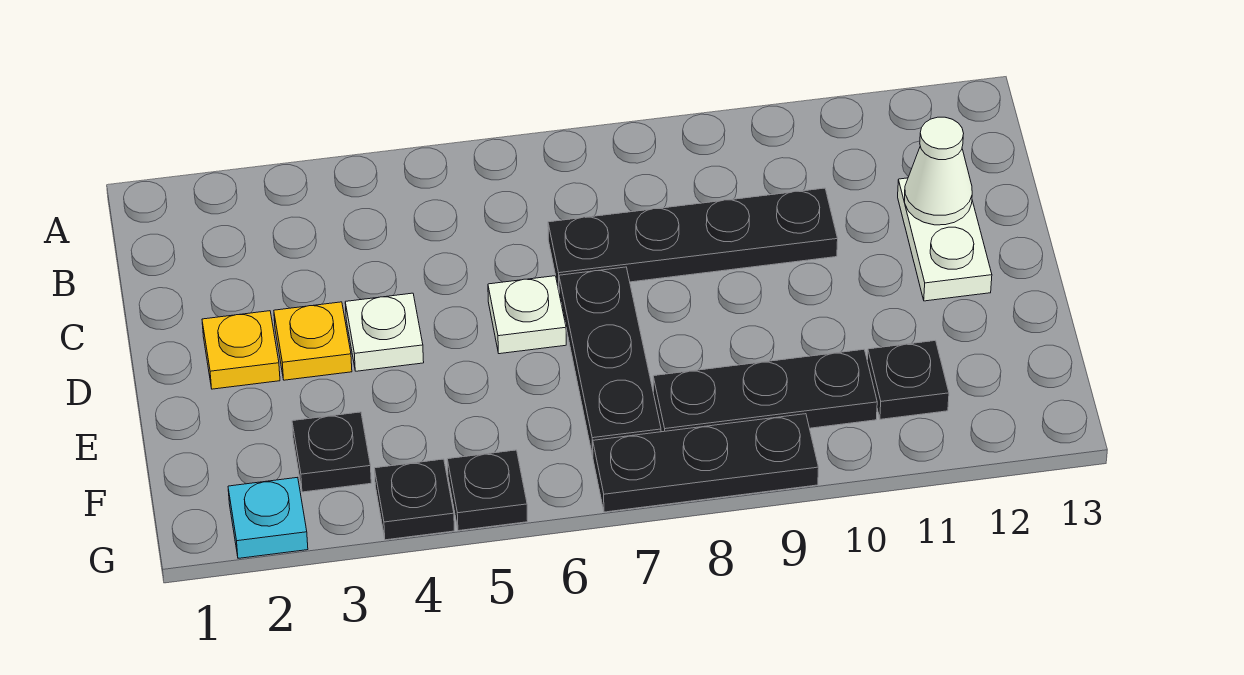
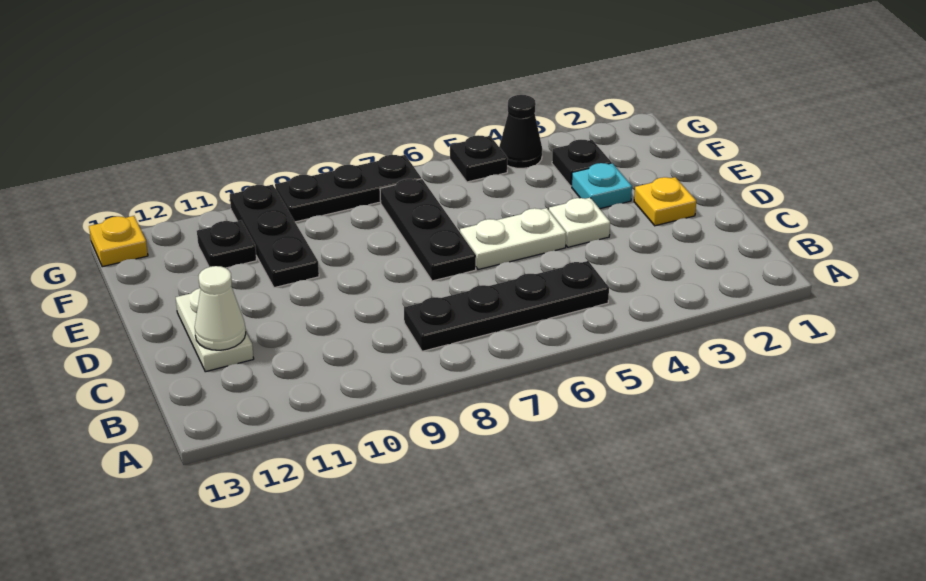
black plate C7:C10 level 1 -> black plate B5:B8 level 1
yellow plate D3 level 1 -> yellow plate G13 level 1
white plate D6 level 1 -> white plate D5:D6 level 1
black plate F8:F10 level 1 -> black plate E10:G10 level 1
cyan plate G2 level 1 -> cyan plate E3 level 1
black plate G4 level 1 -> black cone G4 level 1

